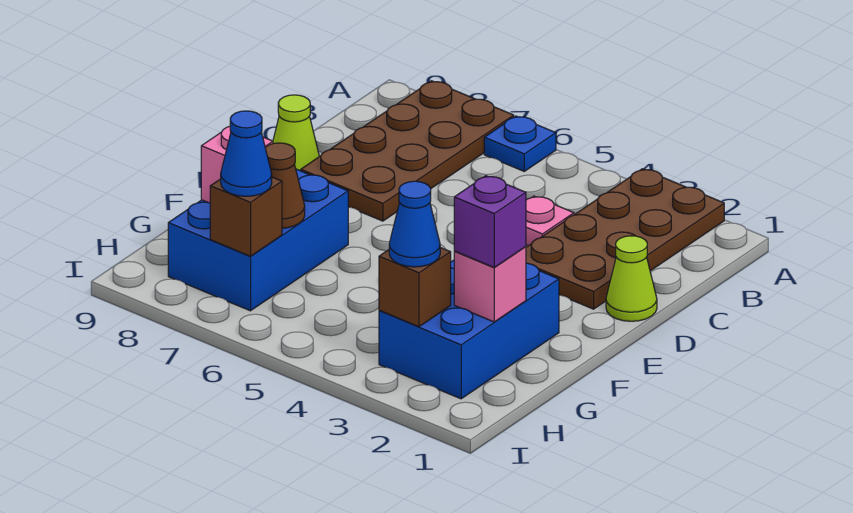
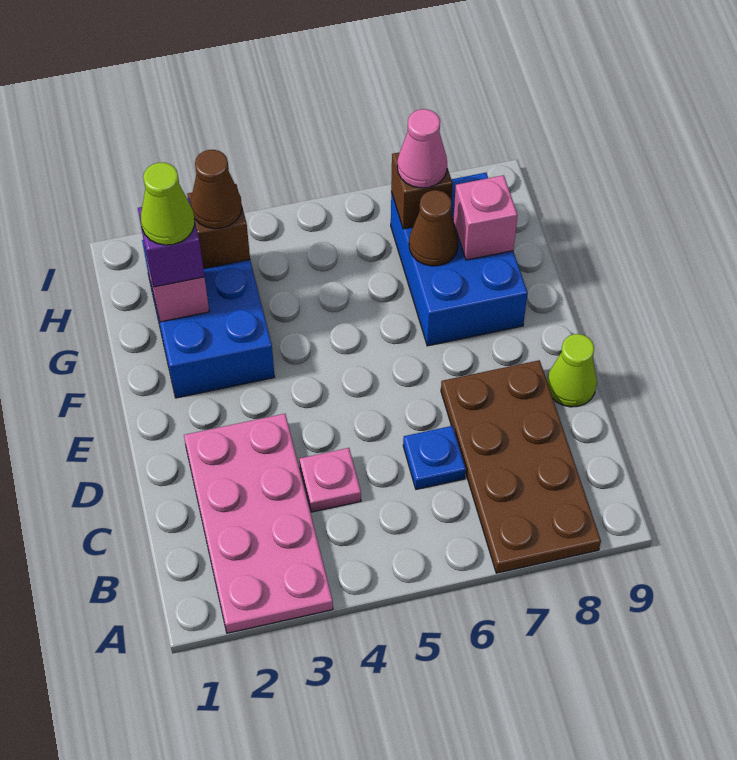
brown plate A2:D3 level 1 -> pink plate A2:D3 level 1
blue plate A6 level 1 -> blue plate C6 level 1
lime cone D1 level 1 -> lime cone G2 level 4
blue cone H3 level 3 -> brown cone H3 level 3
blue cone H7 level 3 -> pink cone H7 level 3

